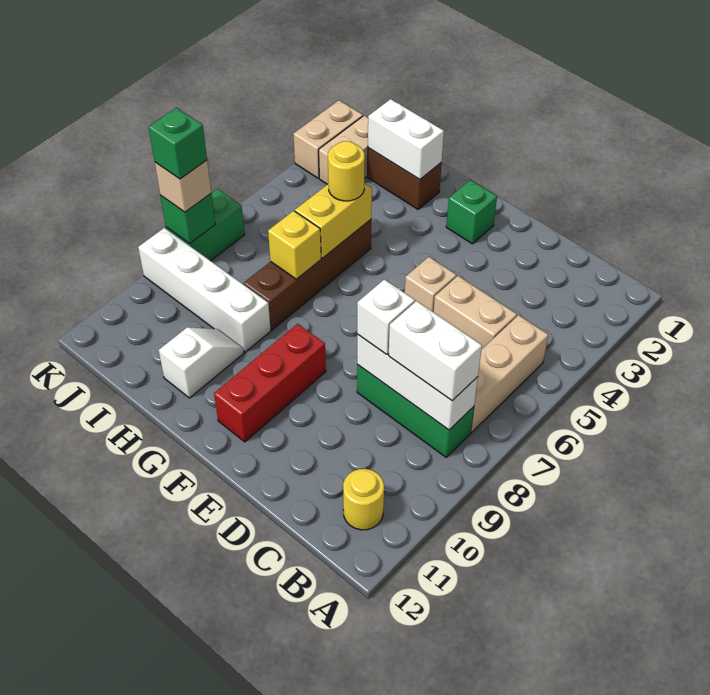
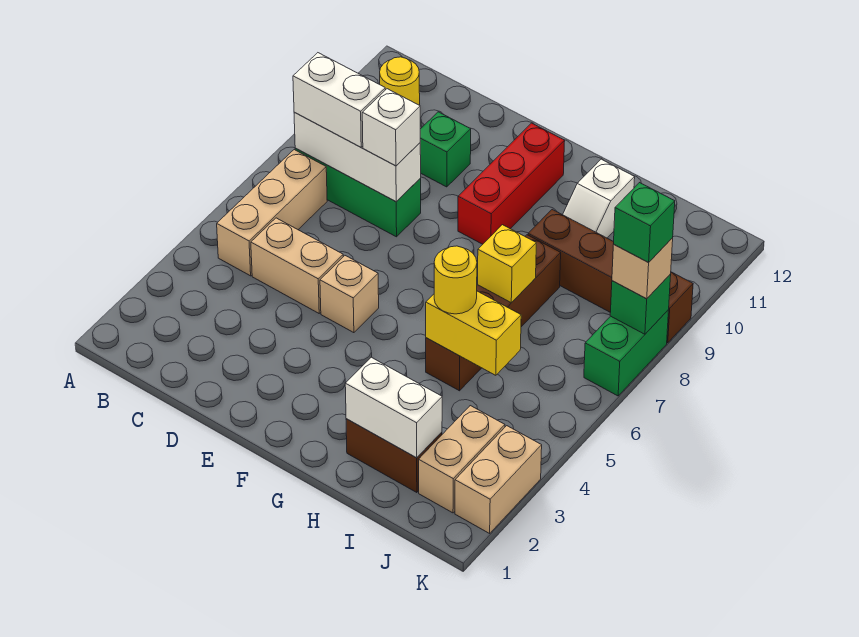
green brick F2 level 1 -> green brick D10 level 1
yellow brick H5:H6 level 2 -> yellow brick H5:I5 level 2
white brick H9:K9 level 1 -> brown brick H9:K9 level 1

